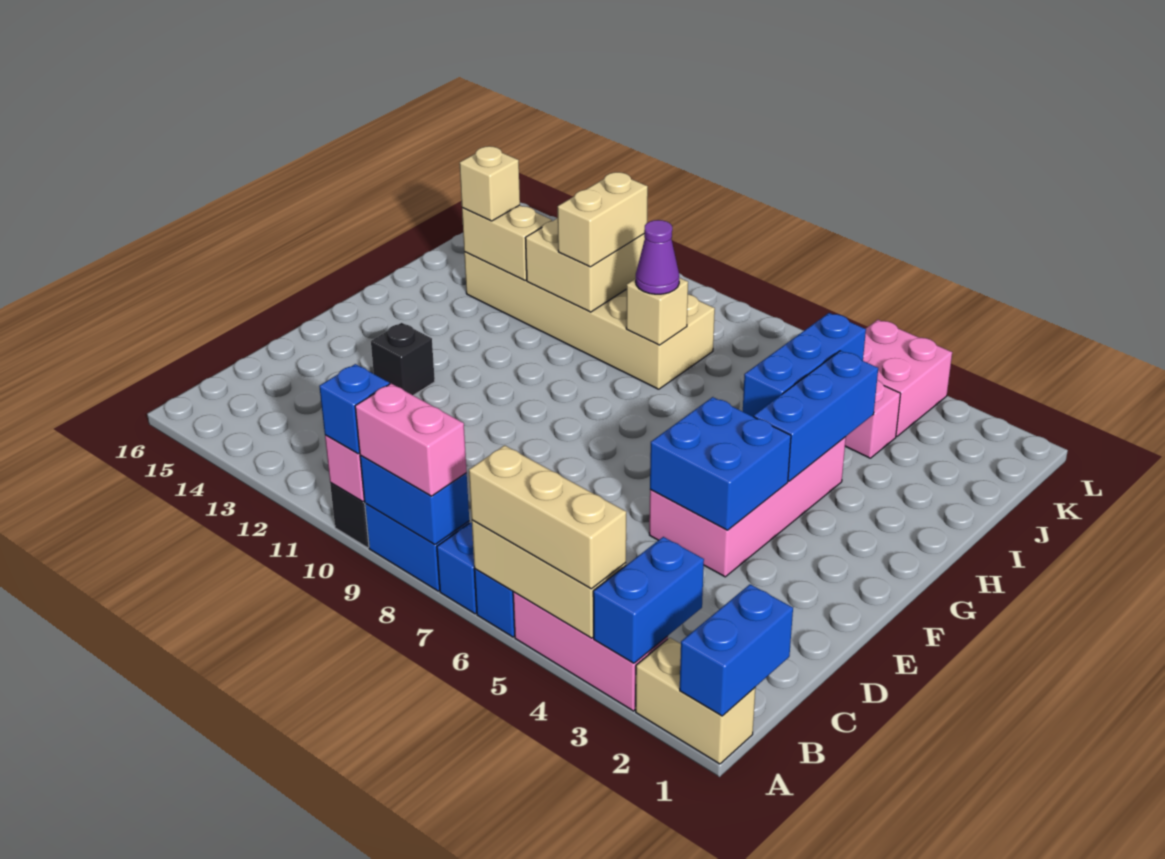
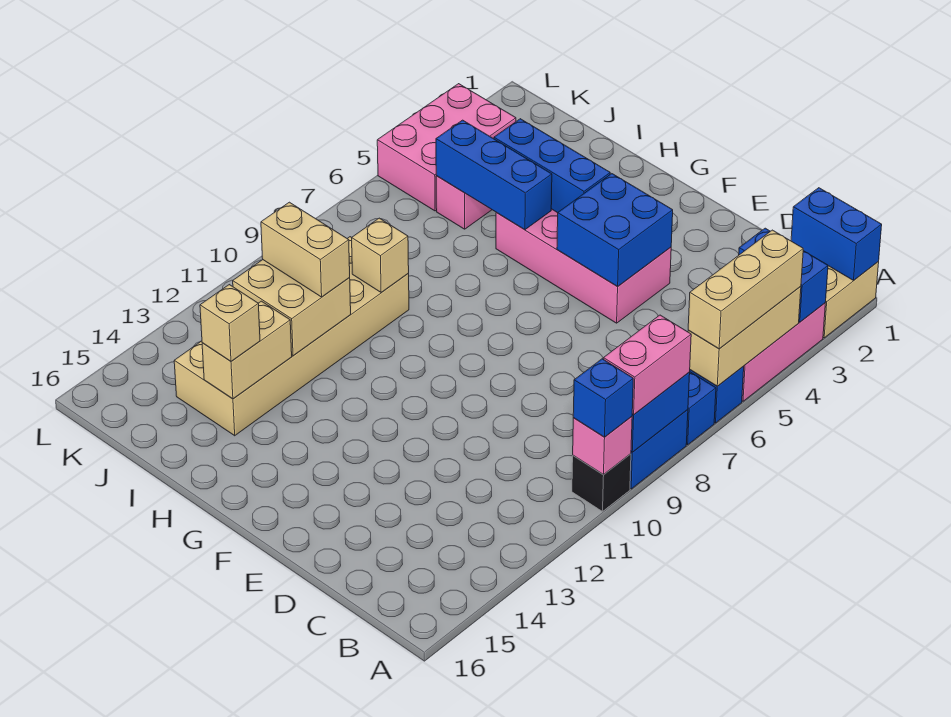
black brick E13 level 1 -> none
purple cone I9 level 3 -> none
pink brick K4:L5 level 1 -> pink brick K3:L5 level 1

